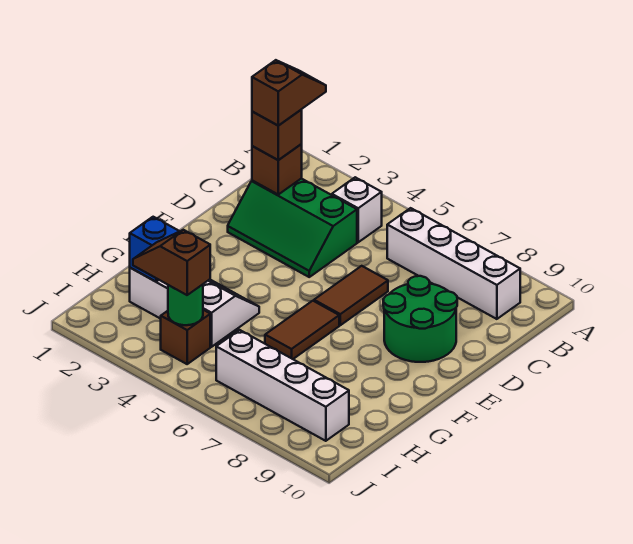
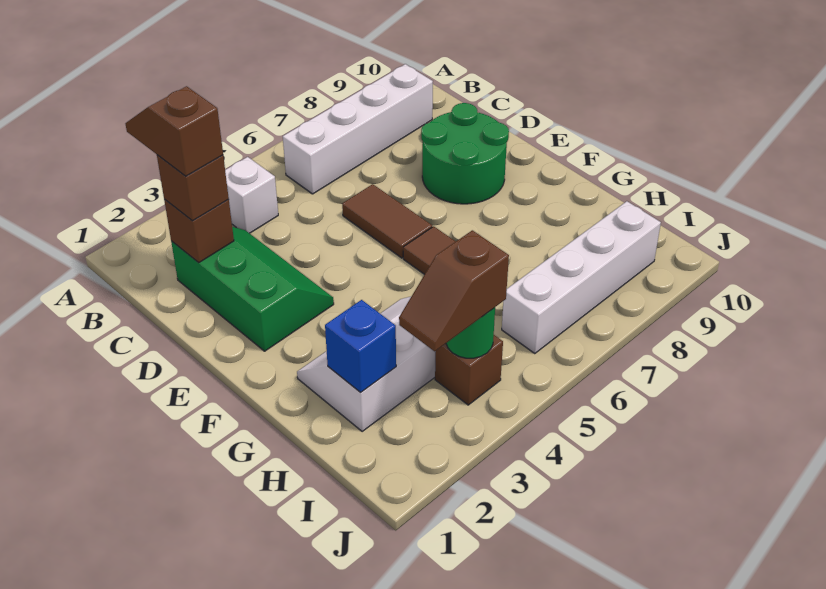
green slope C2:D4 level 1 top C -> green slope C2:E3 level 1 top 2

